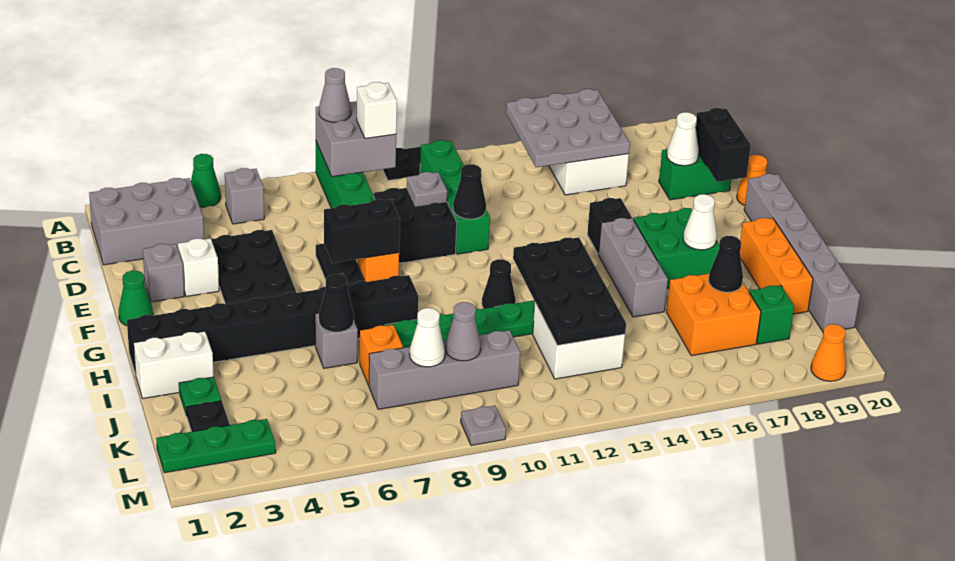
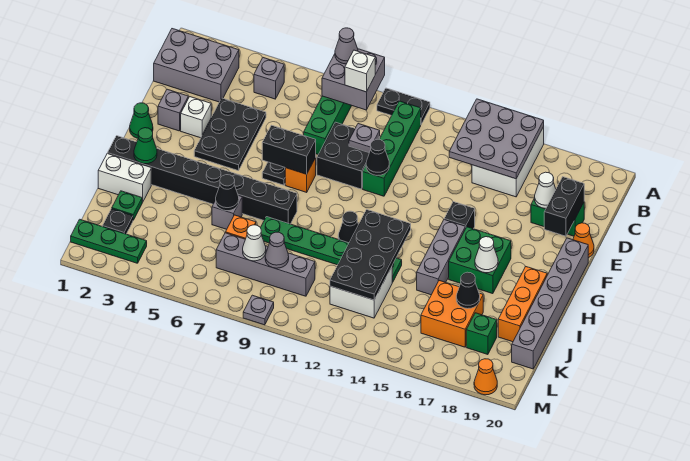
green cone A4 level 1 -> green cone H2 level 2

